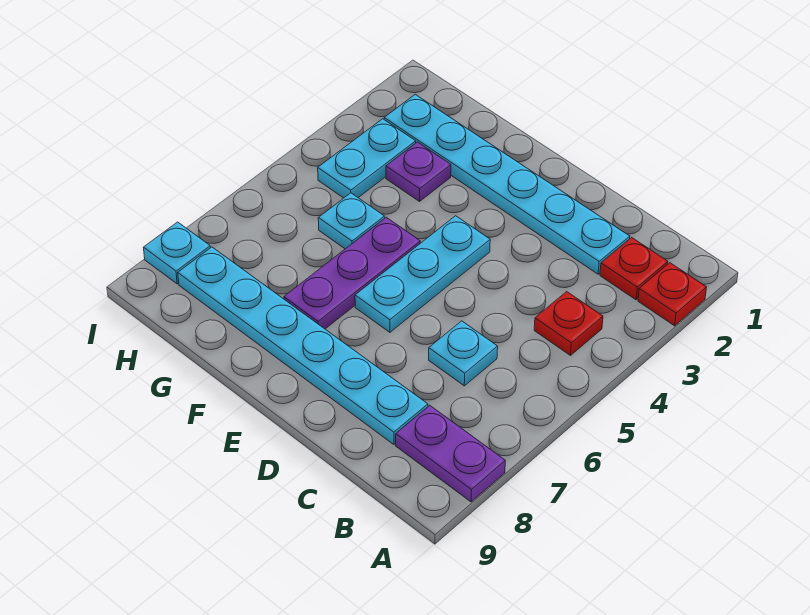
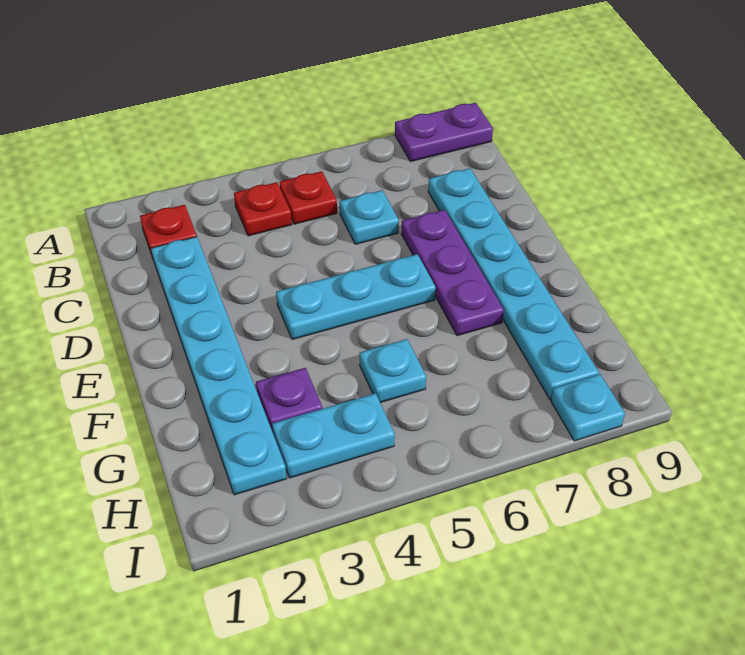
red plate A2 level 1 -> red plate B5 level 1
purple plate A8:B8 level 1 -> purple plate A8:A9 level 1
purple plate F5:F7 level 1 -> purple plate D7:F7 level 1

